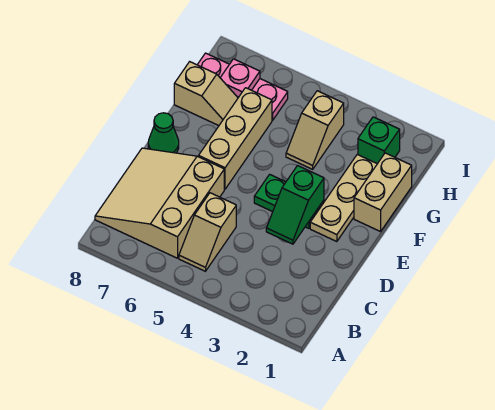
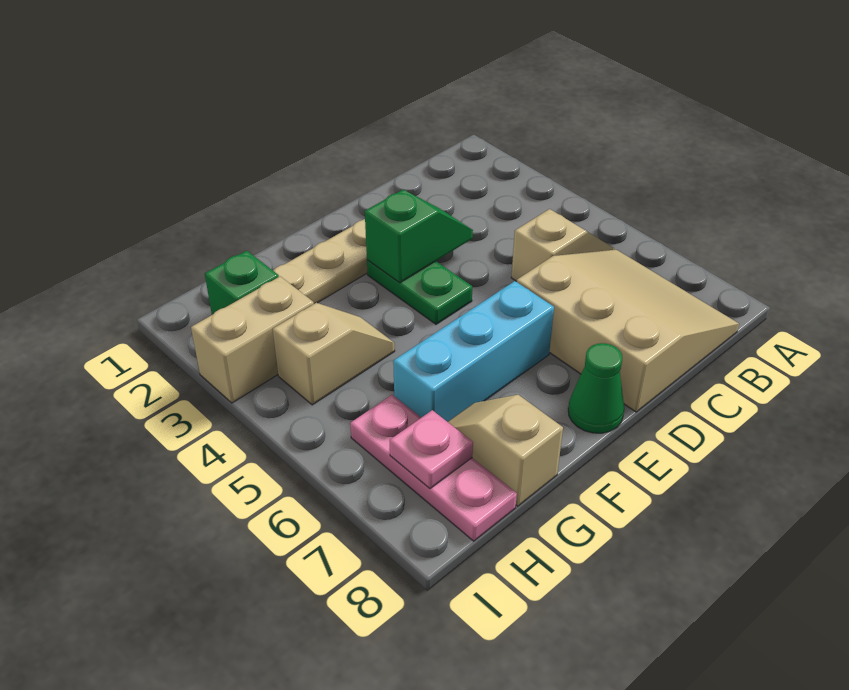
tan slope B6:D8 level 1 top 6 -> tan slope B6:D8 level 1 top D
tan brick E6:G6 level 1 -> cyan brick E6:G6 level 1
tan brick F1:G1 level 1 -> tan brick H3:I3 level 1

